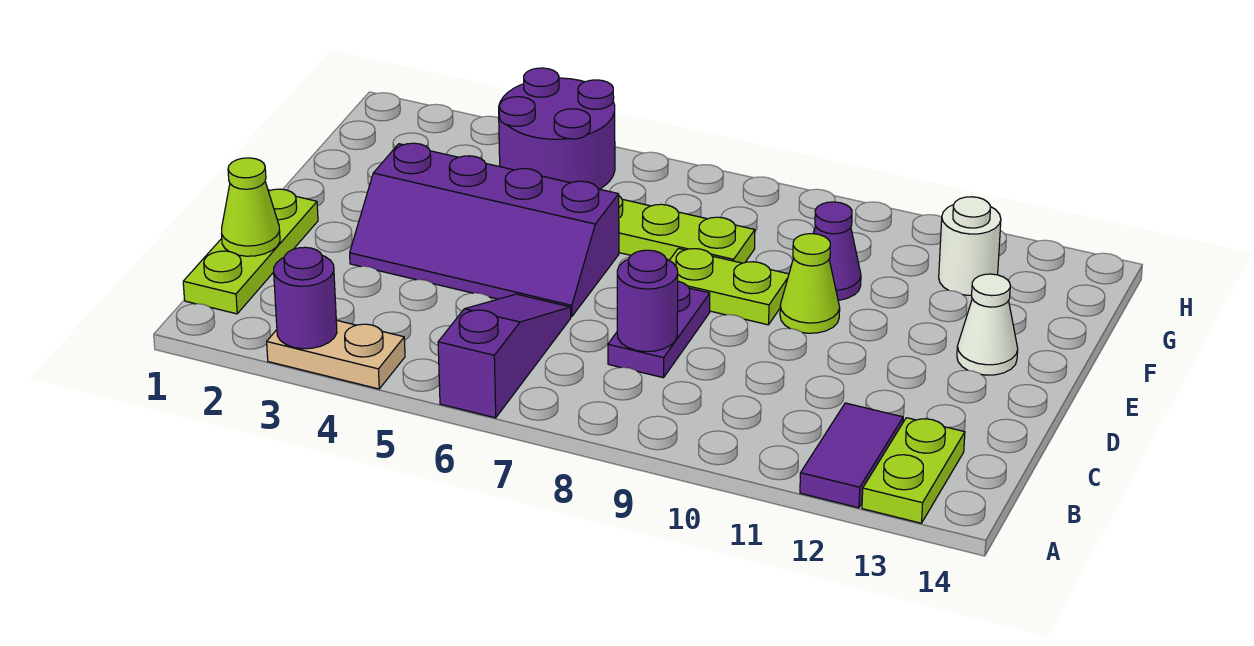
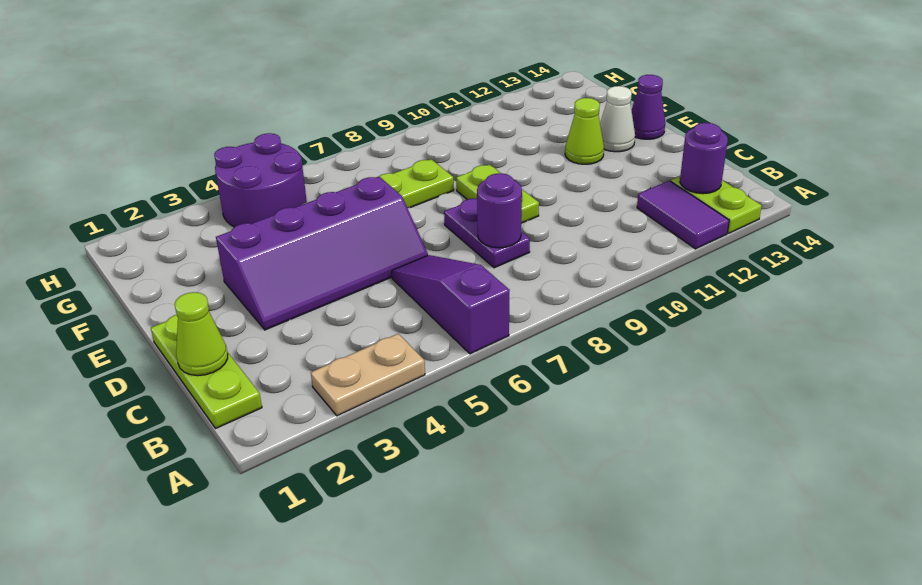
purple round brick A3 level 2 -> purple round brick B13 level 2
lime plate E8:E9 level 1 -> lime plate D9:E9 level 1
lime cone E10 level 1 -> lime cone E12 level 1
purple cone F10 level 1 -> purple cone E14 level 1
white round brick G12 level 1 -> none

